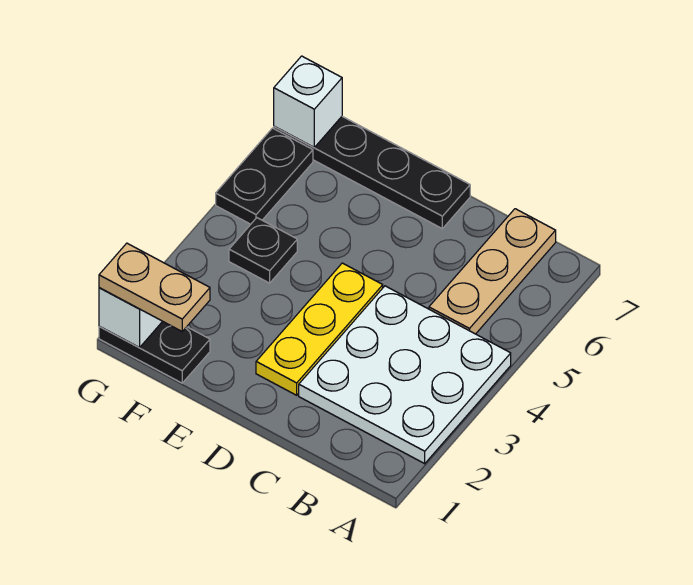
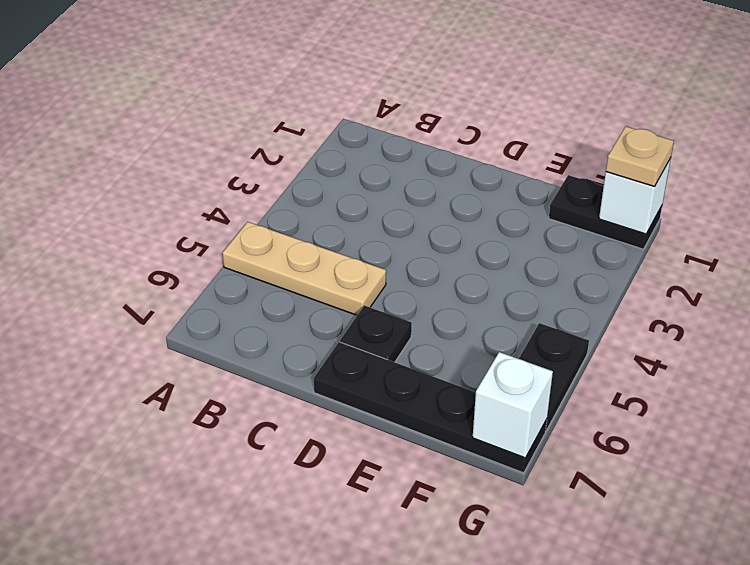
white plate A2:C4 level 1 -> none
tan plate B5:B7 level 1 -> tan plate A5:C5 level 1
yellow plate D2:D4 level 1 -> none
tan plate F1:G1 level 3 -> tan plate G1 level 3
black plate F4 level 1 -> black plate D6 level 1

